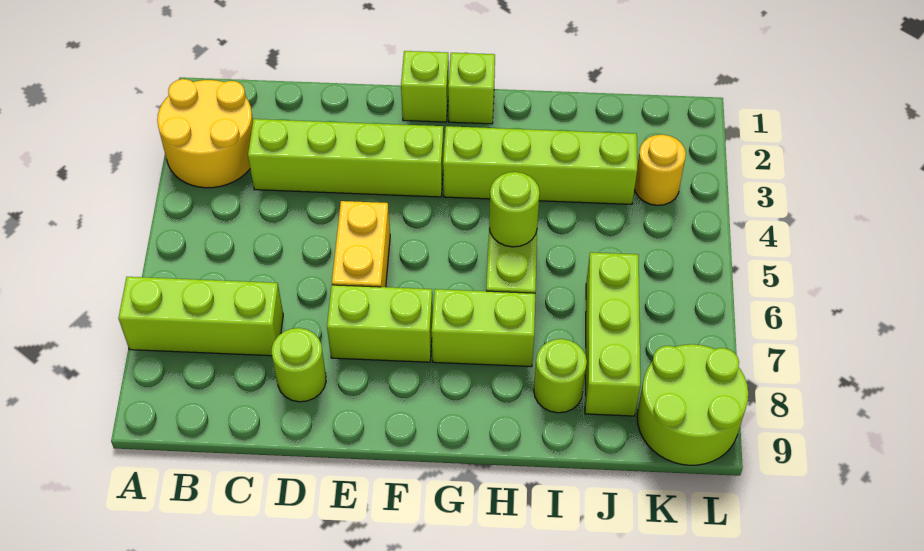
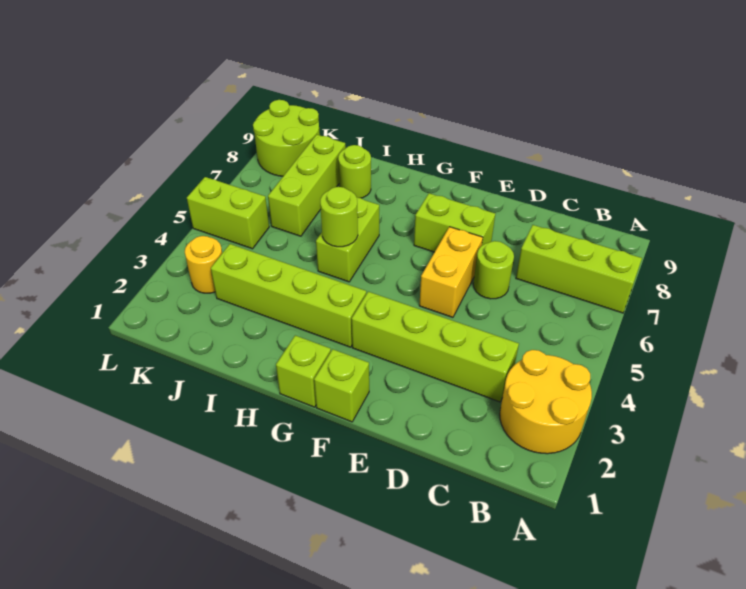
lime round brick D8 level 1 -> lime round brick D6 level 1
lime brick G7:H7 level 1 -> lime brick K5:L5 level 1

